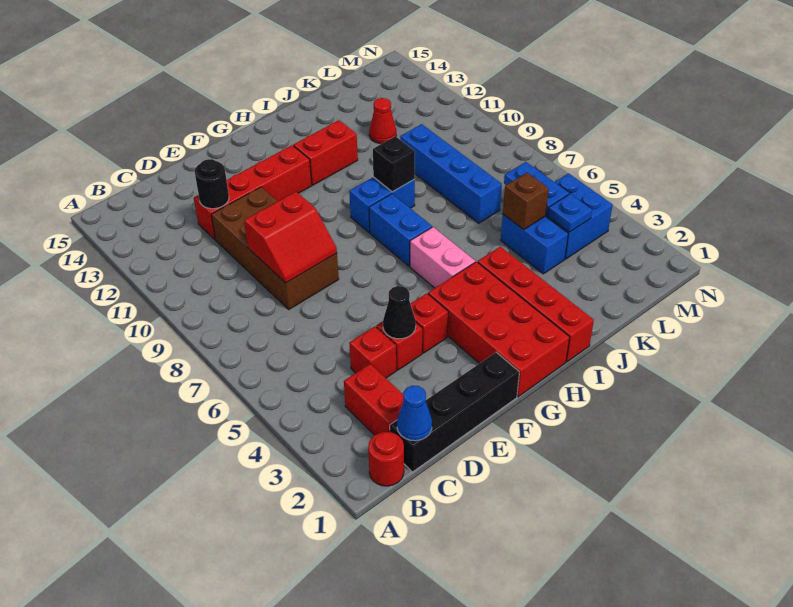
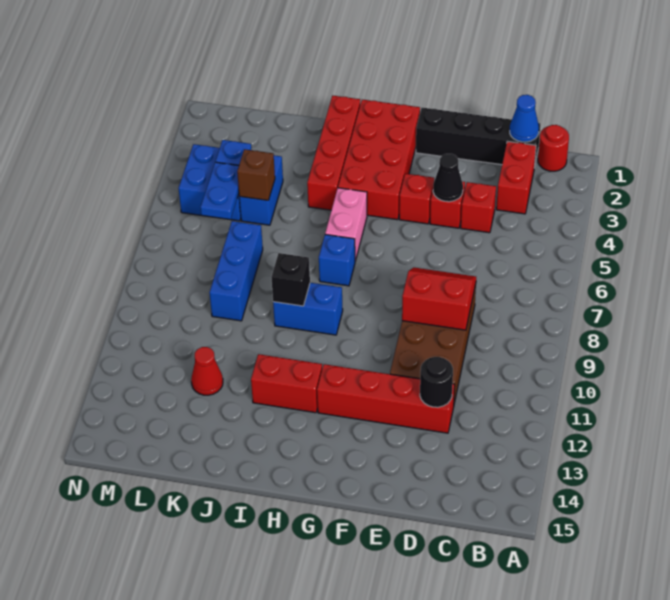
blue brick H7:H8 level 1 -> blue brick H7 level 1
blue brick K7:K10 level 1 -> blue brick K7:K9 level 1

